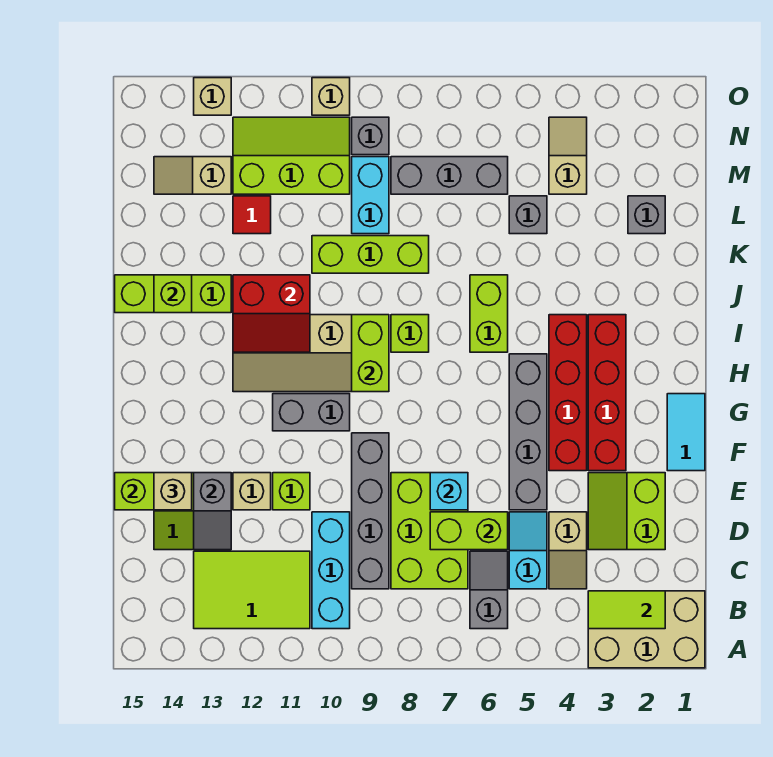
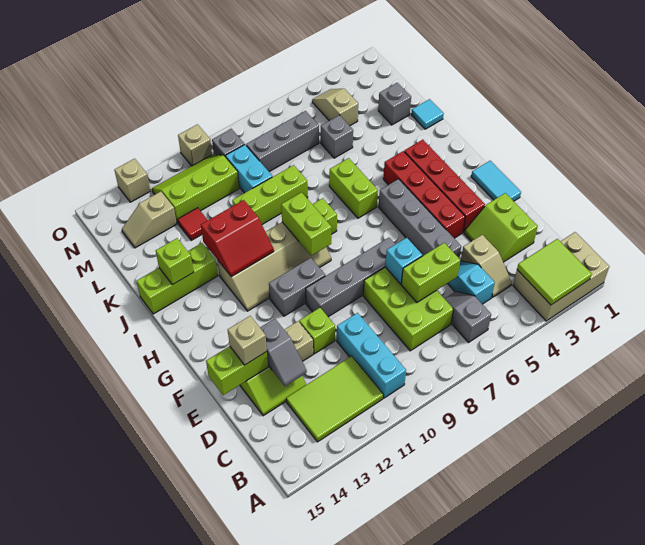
lime tile B2:B3 level 2 -> lime tile A2:B3 level 2
grey brick C9:F9 level 1 -> grey brick F7:F10 level 1
none -> cyan tile K1 level 1

